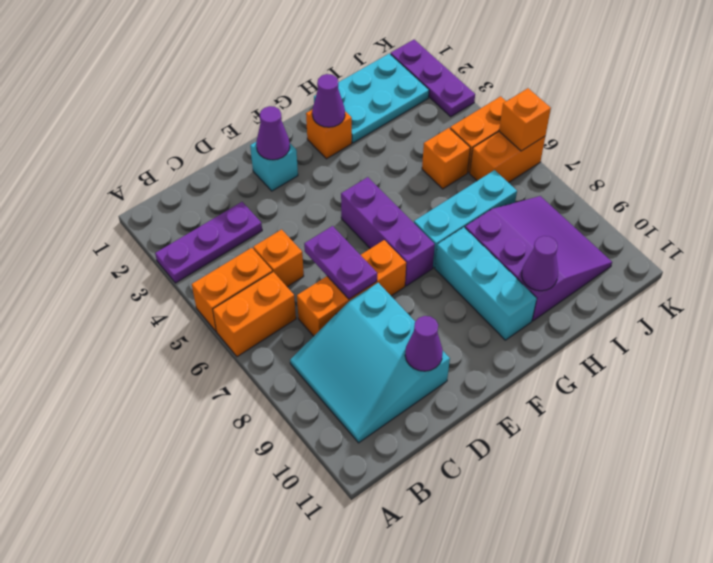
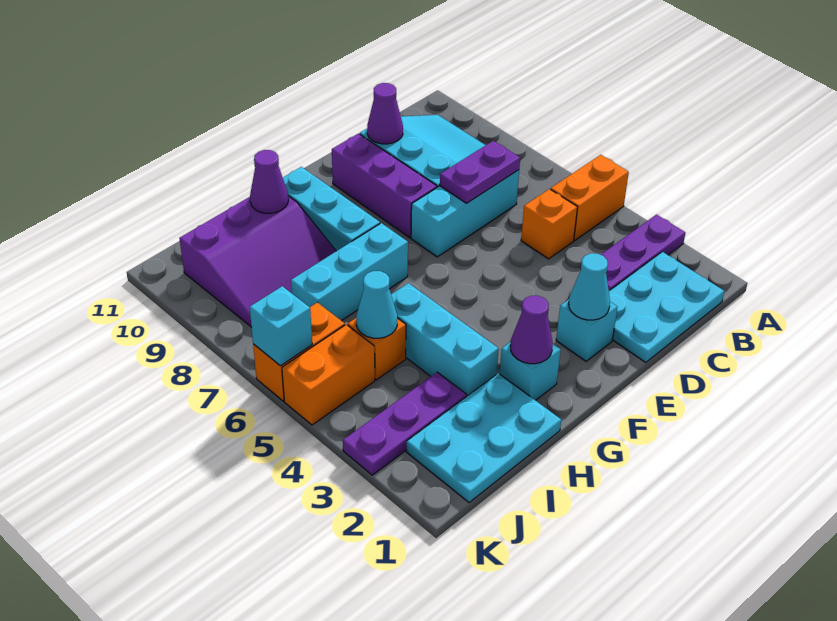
orange brick A6:B6 level 1 -> none
none -> cyan plate B1:D2 level 1
orange brick C7:E7 level 1 -> cyan brick C7:E7 level 1
purple plate D6:D7 level 2 -> purple plate C7:D7 level 2
purple cone E2 level 2 -> cyan cone E2 level 2
purple brick F5:F7 level 1 -> purple brick E8:E10 level 1
orange brick G2 level 1 -> cyan brick G2 level 1
none -> cyan brick H3:H5 level 1
purple slope H8:J10 level 1 top H -> purple slope H8:J10 level 1 top 10
none -> cyan cone I5 level 2
purple plate K1:K3 level 1 -> purple plate I3:K3 level 1
orange brick K6 level 2 -> cyan brick K6 level 2

